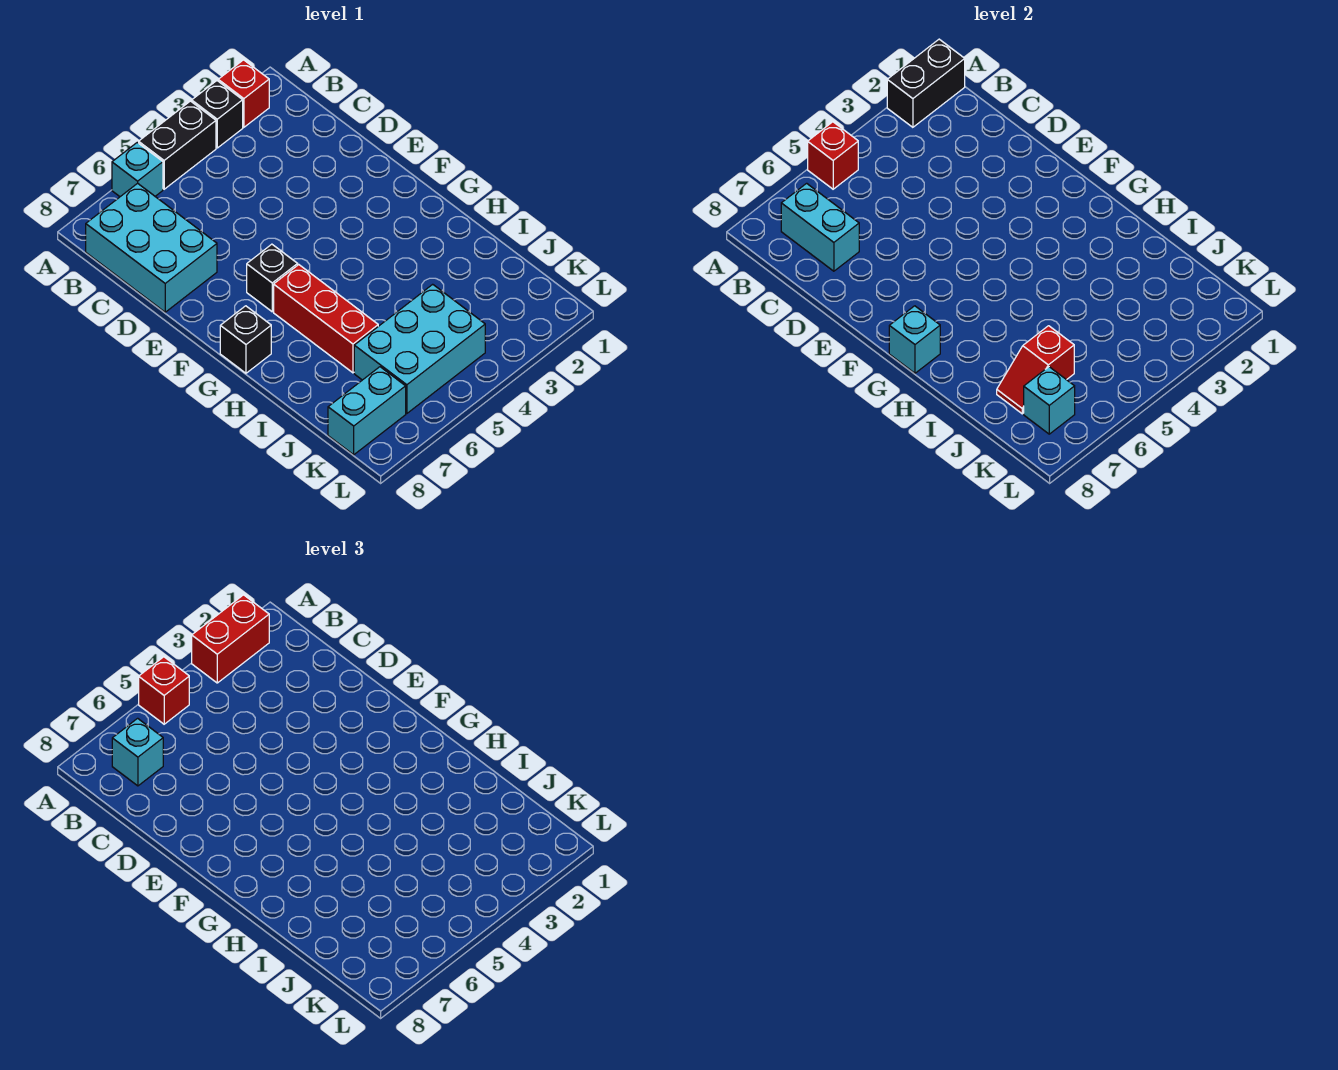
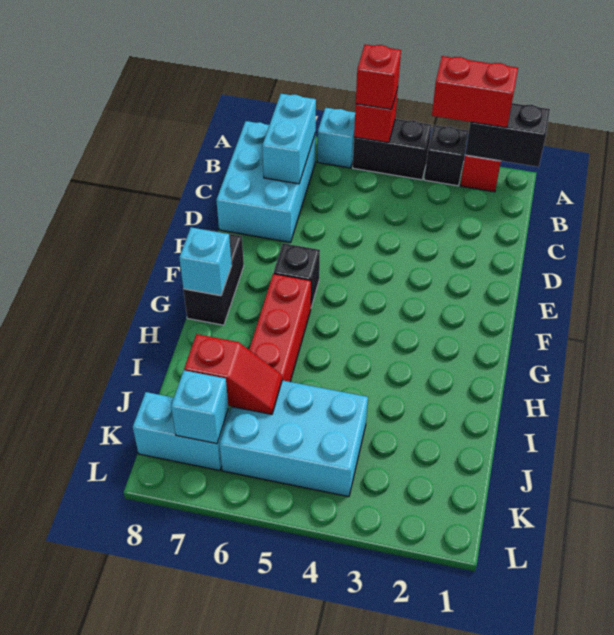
cyan brick B7 level 3 -> none
black brick G8 level 1 -> black brick F8:G8 level 1
red slope J6:J7 level 2 top 6 -> red slope J6:J7 level 2 top 7

